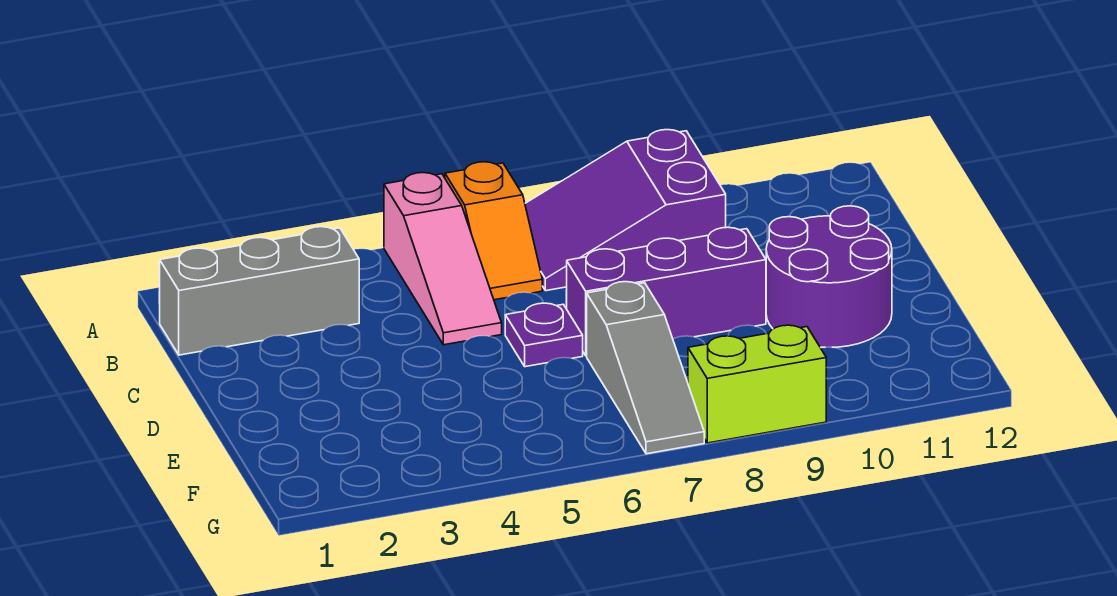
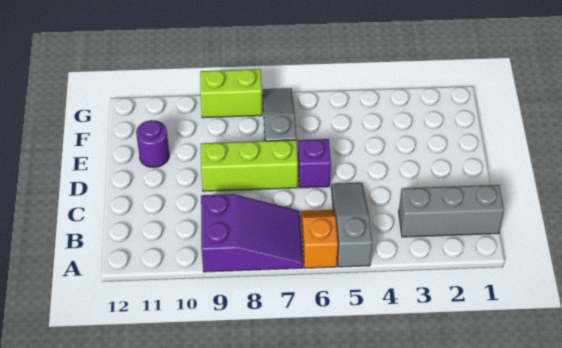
pink slope A5:C5 level 1 top A -> grey slope A5:C5 level 1 top A
purple plate D6 level 1 -> purple brick D6 level 1
purple brick D7:D9 level 1 -> lime brick D7:D9 level 1
purple round brick D10:E11 level 1 -> purple round brick E11 level 1

